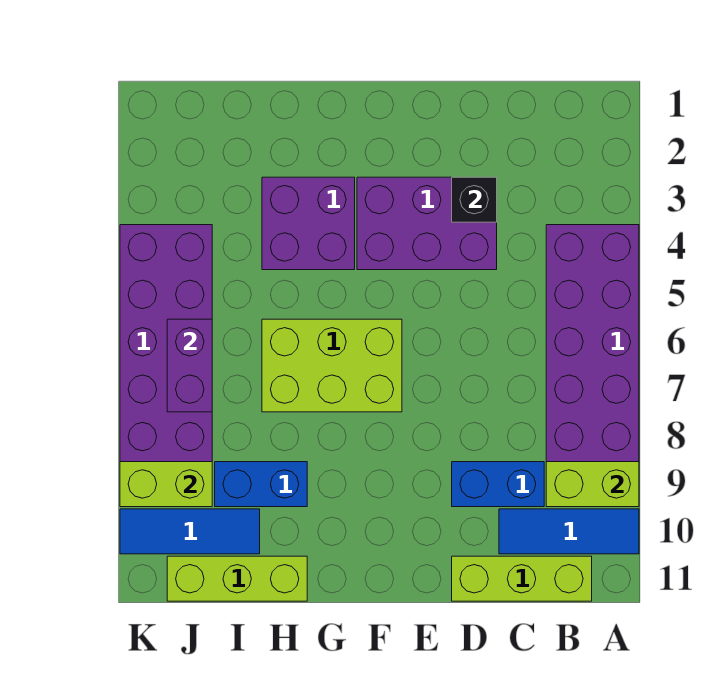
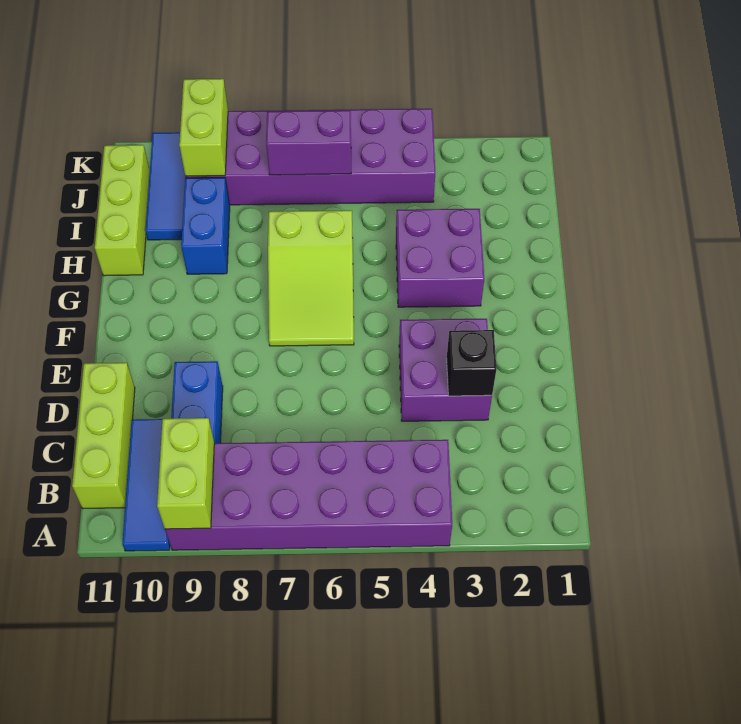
purple brick D3:F4 level 1 -> purple brick D3:E4 level 1
lime brick F6:H7 level 1 -> lime slope F6:H7 level 1 top H

